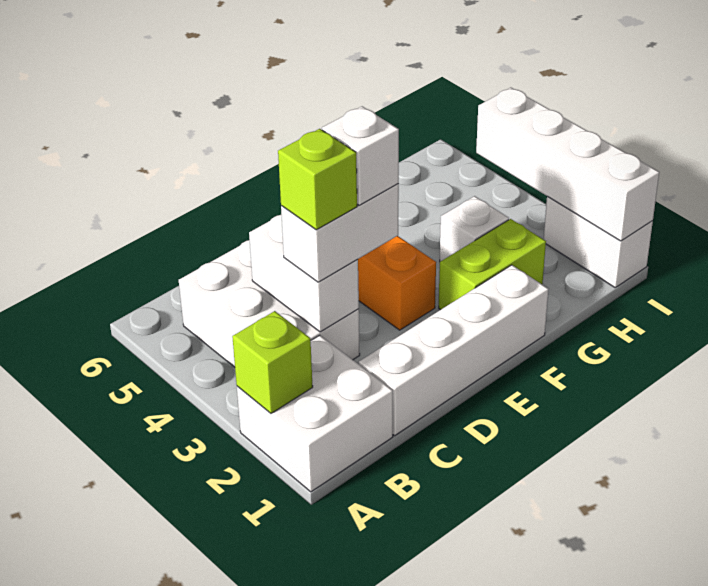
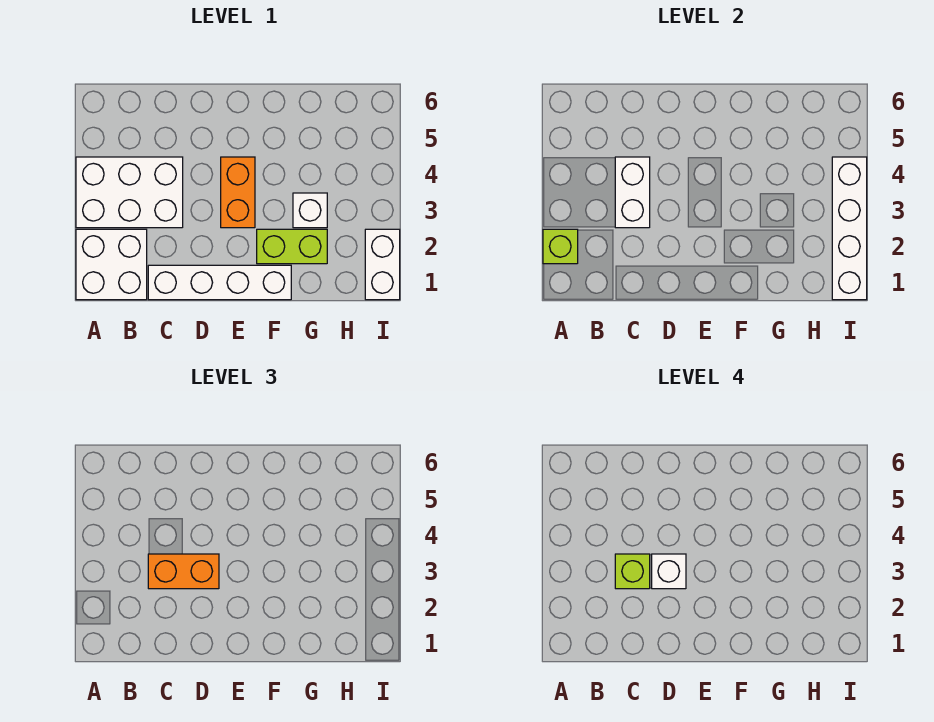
white brick B3:C5 level 1 -> white brick A3:C4 level 1
white brick C3:D3 level 3 -> orange brick C3:D3 level 3

